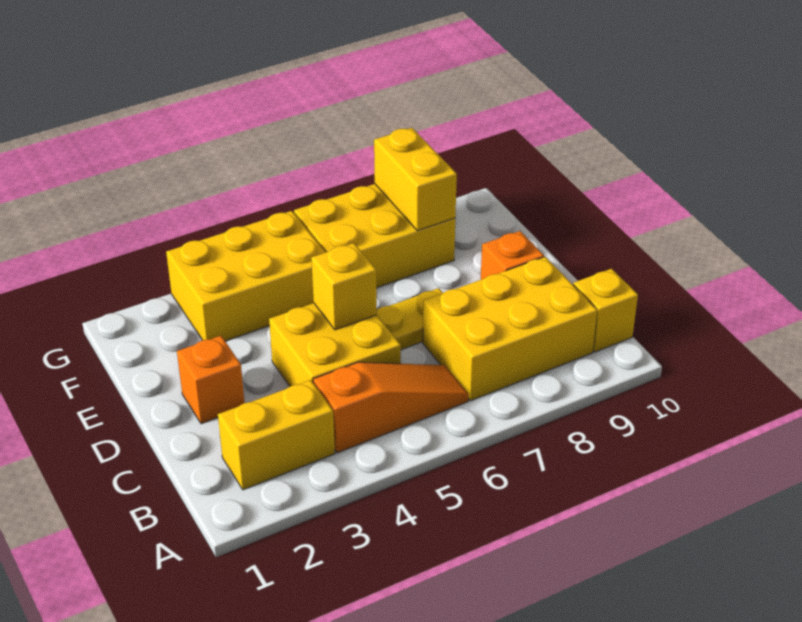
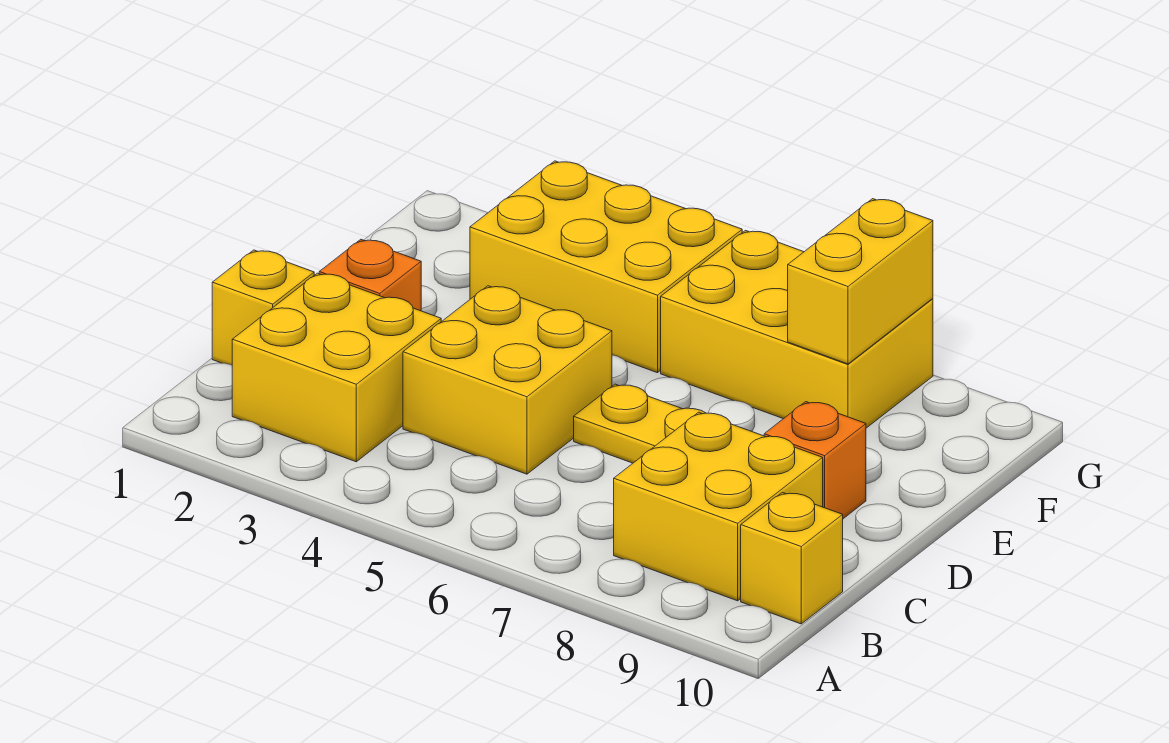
yellow brick B2:B3 level 1 -> yellow brick B2:C3 level 1
orange slope B4:B6 level 1 top 4 -> none
yellow brick B7:C9 level 1 -> yellow brick B8:C9 level 1
yellow brick D5 level 2 -> yellow brick C1 level 1

